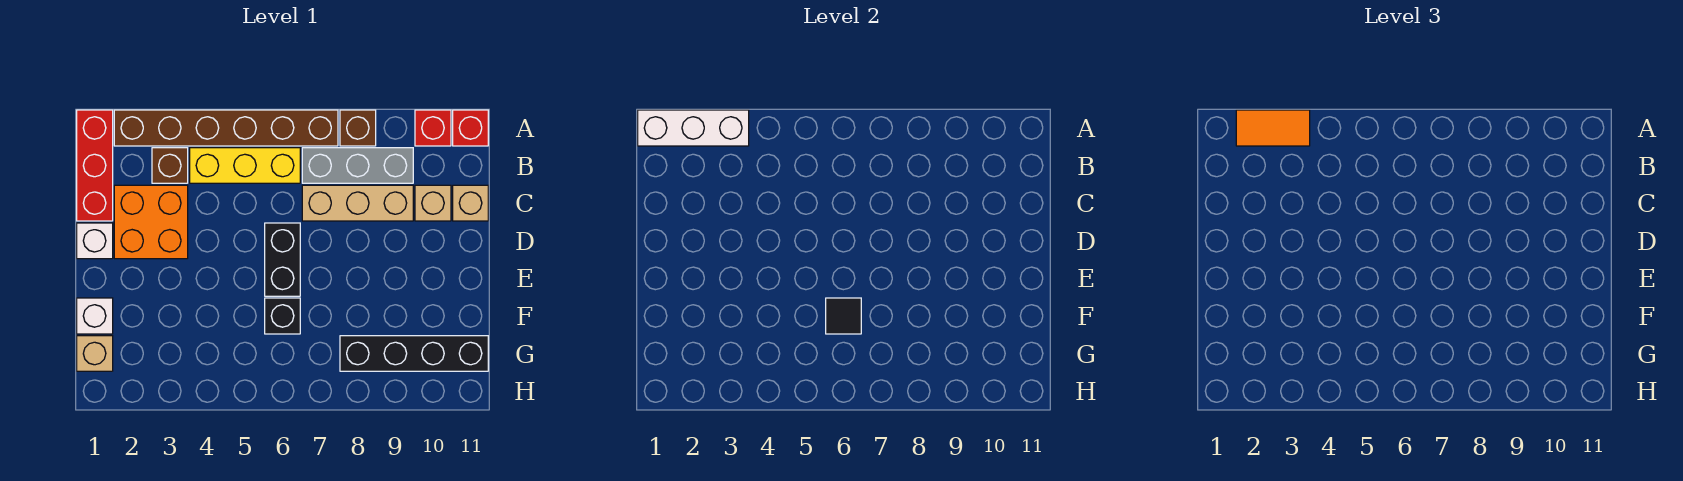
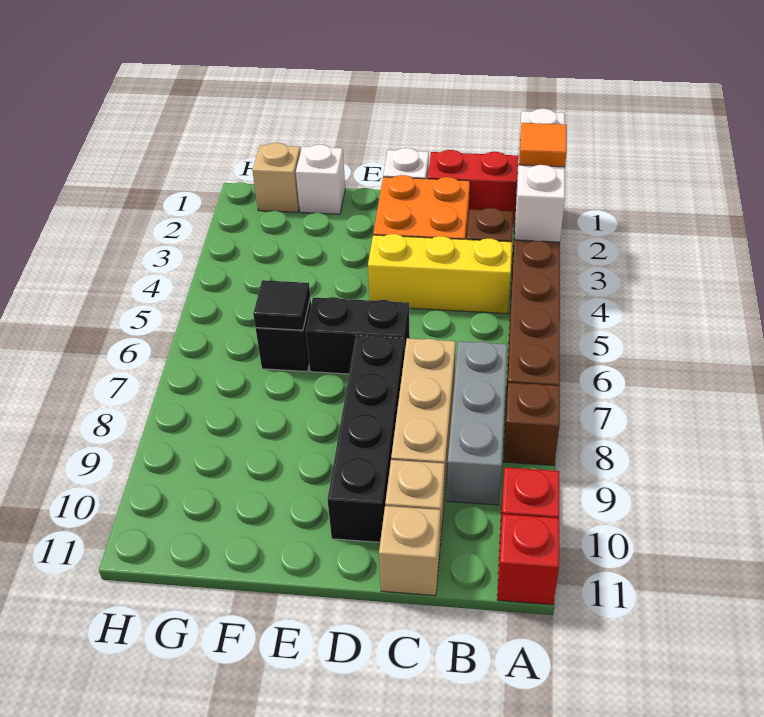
orange tile A2:A3 level 3 -> orange tile A2 level 3
yellow brick B4:B6 level 1 -> yellow brick B4:D4 level 1
black brick G8:G11 level 1 -> black brick D7:D10 level 1

